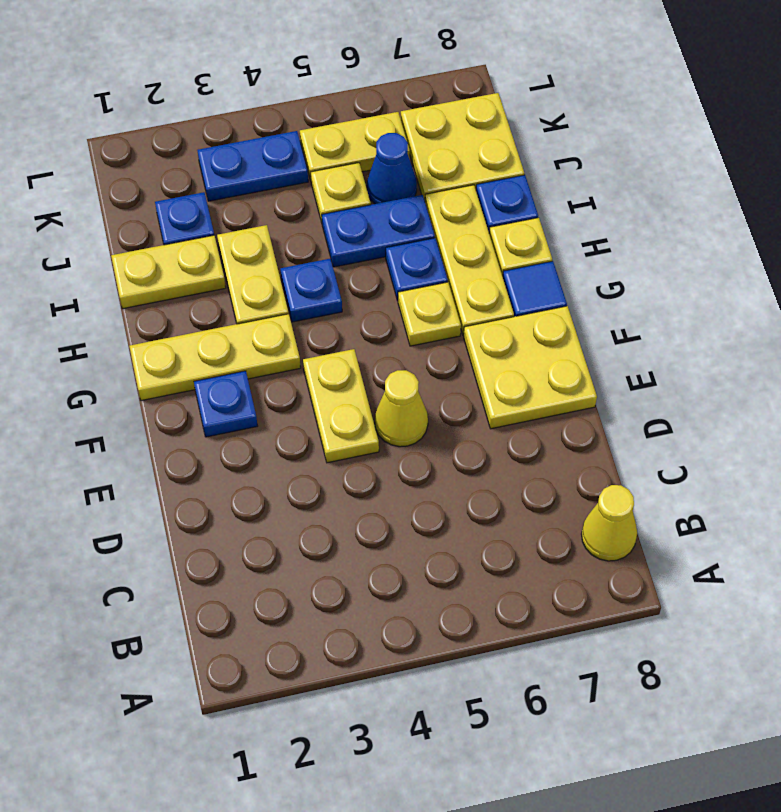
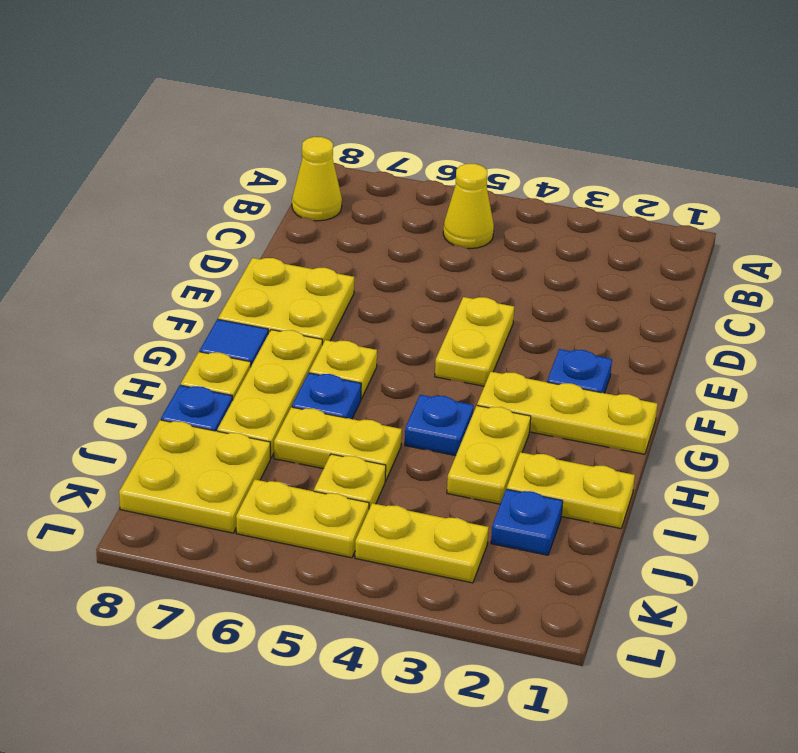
yellow cone E5 level 1 -> yellow cone B5 level 1
blue plate I5:I6 level 1 -> yellow plate I5:I6 level 1
blue cone J6 level 1 -> none
blue plate K3:K4 level 1 -> yellow plate K3:K4 level 1

